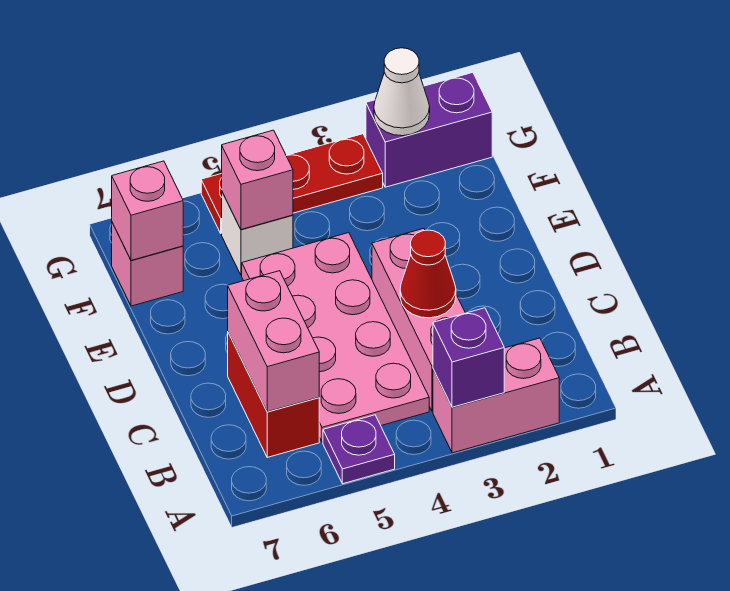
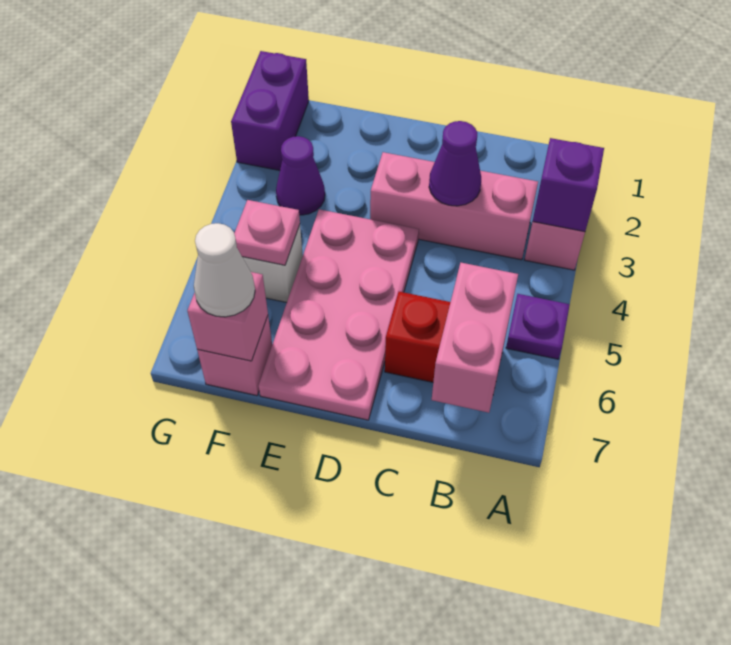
pink plate B4:E5 level 1 -> pink plate D4:E7 level 1
pink brick B6:C6 level 2 -> pink brick B6:B7 level 2
red cone C3 level 2 -> purple cone C3 level 2
none -> purple cone F3 level 1
pink brick F5 level 2 -> pink plate F5 level 2
white cone G2 level 2 -> white cone F7 level 3
red plate G3:G5 level 1 -> none

